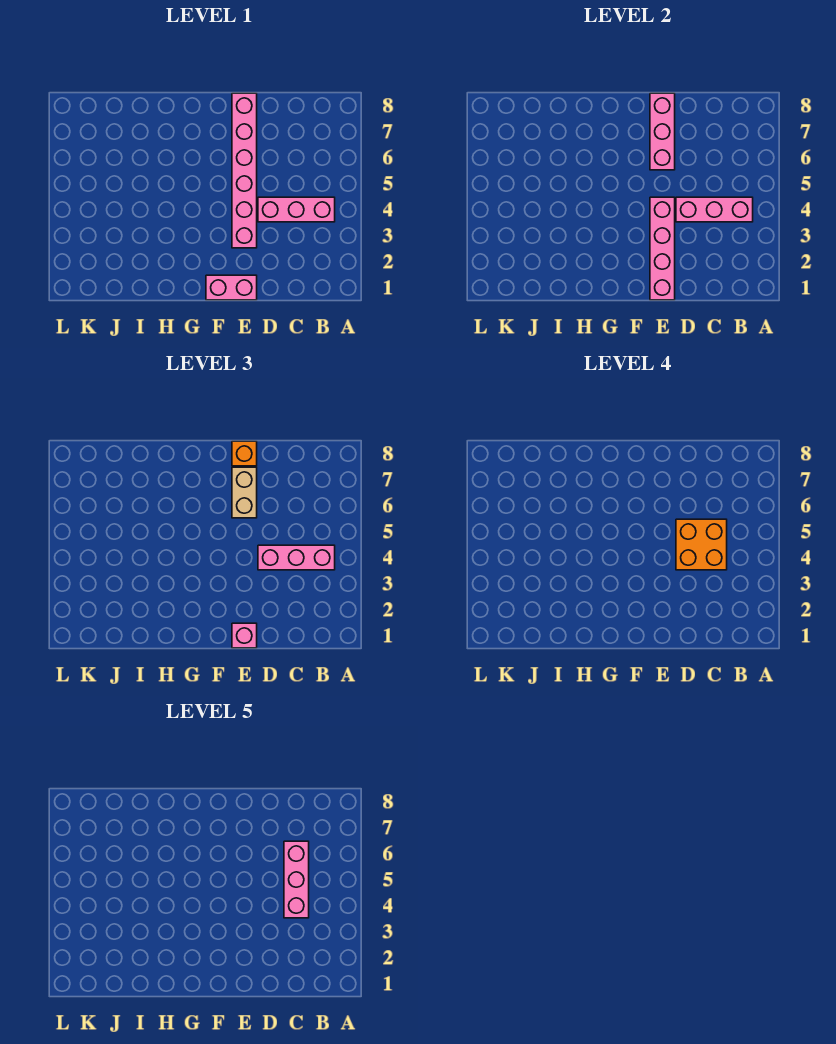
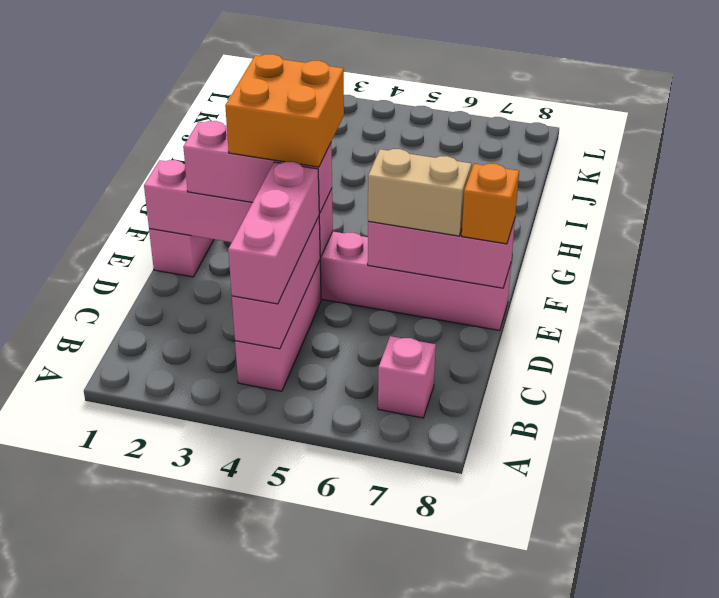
orange brick C4:D5 level 4 -> orange brick E3:F4 level 4
pink brick C4:C6 level 5 -> pink brick E2:E4 level 3
pink brick E1 level 3 -> pink brick B7 level 1

